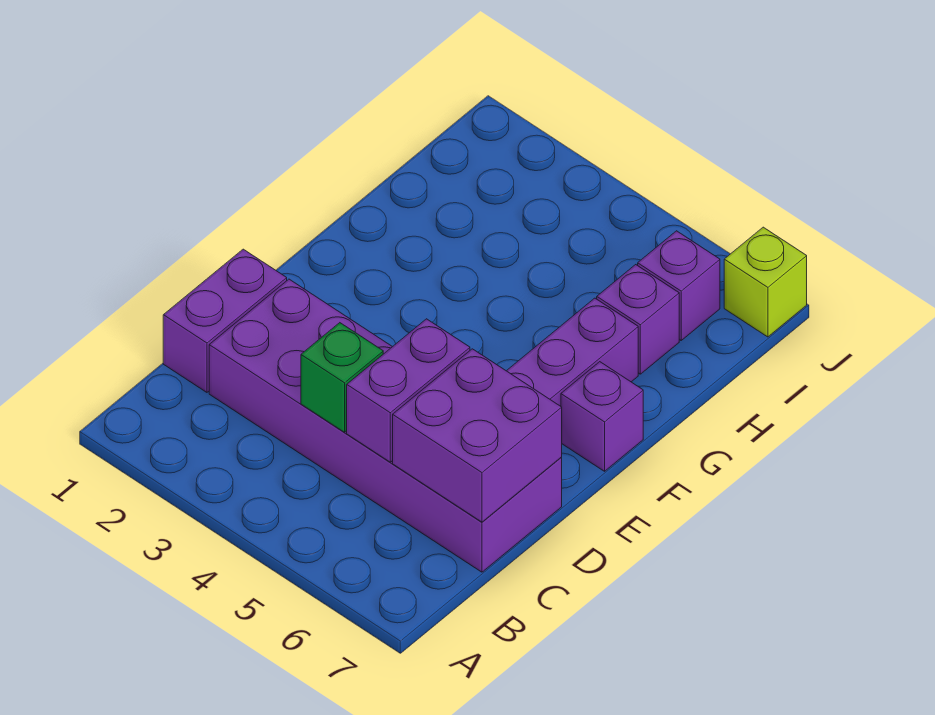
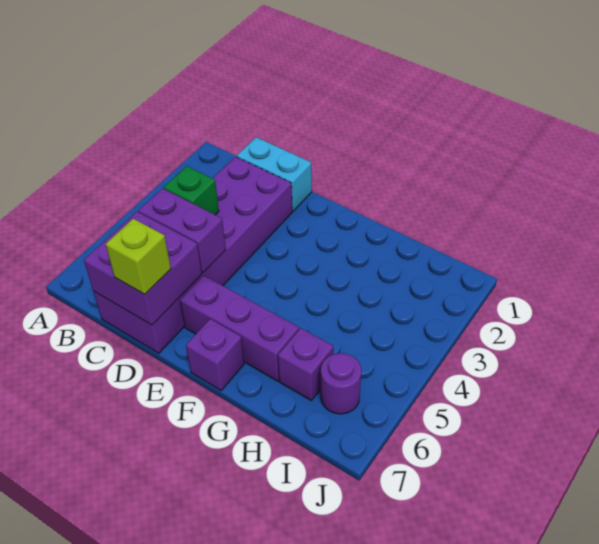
purple brick C1:D1 level 1 -> cyan brick C1:D1 level 1
purple brick I6 level 1 -> purple round brick I6 level 1
lime brick J7 level 1 -> lime brick D7 level 3

